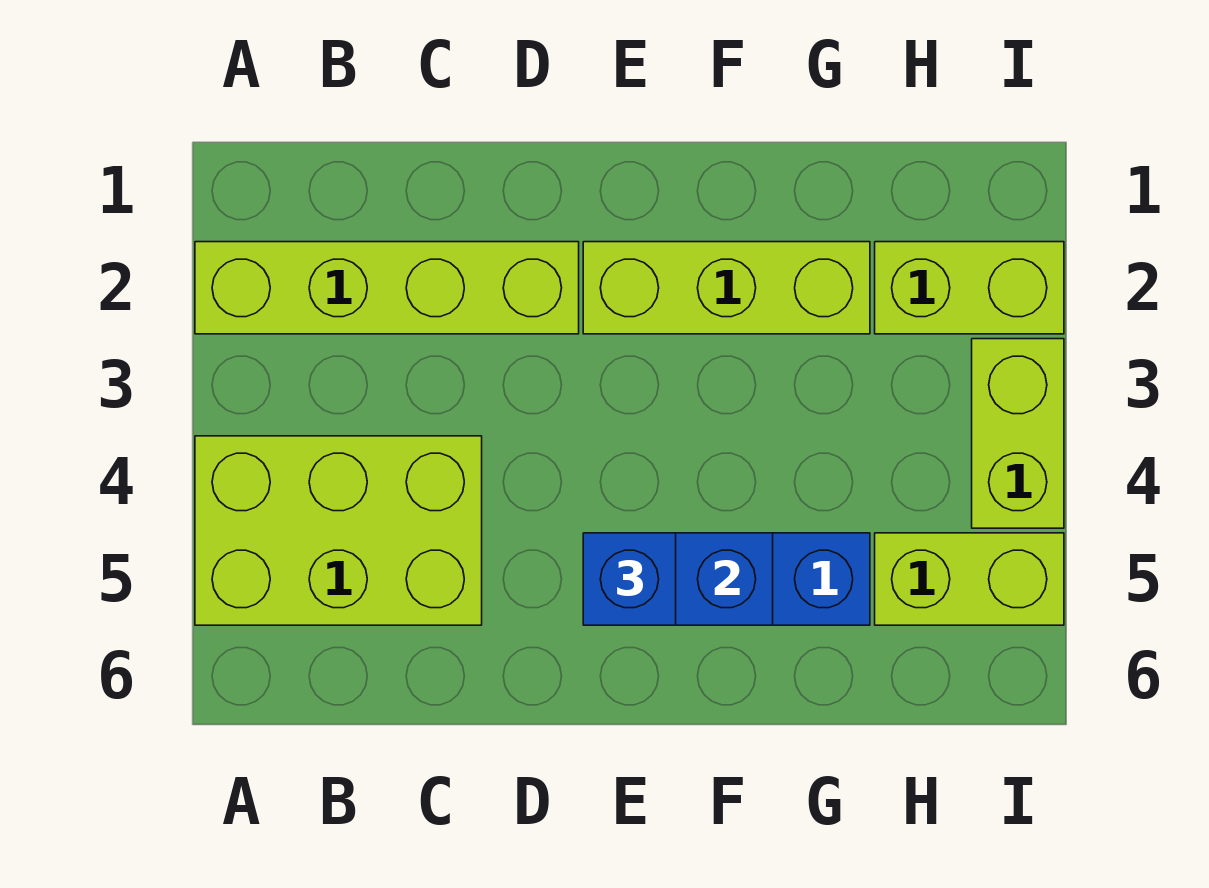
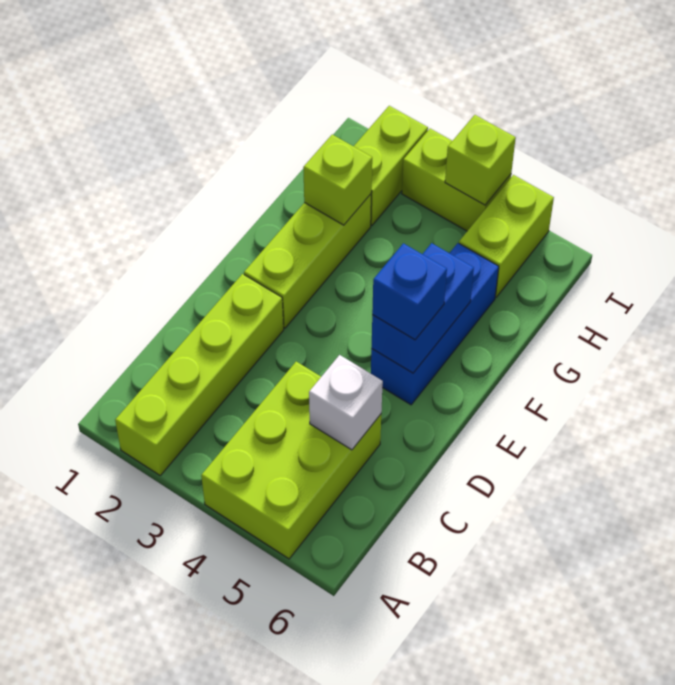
none -> white brick C5 level 2
none -> lime brick G2 level 2
none -> lime brick I4 level 2

